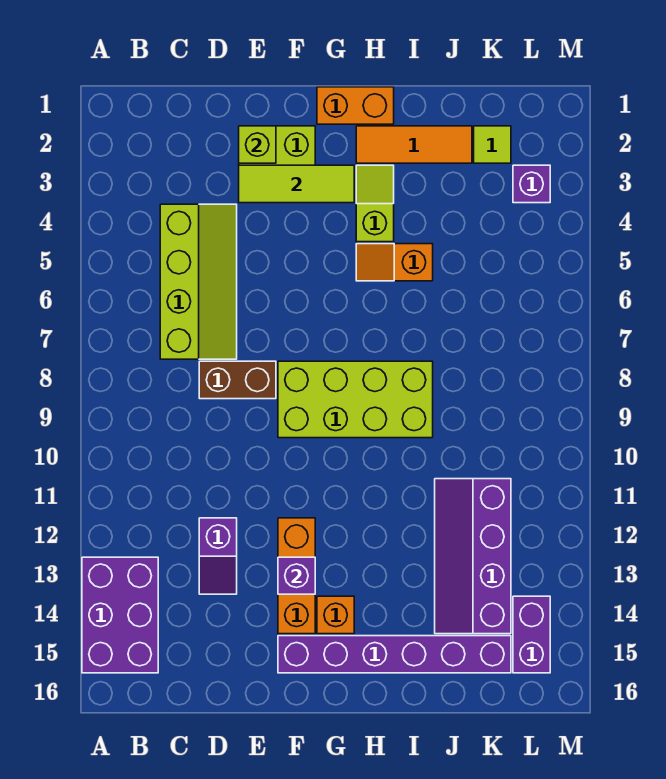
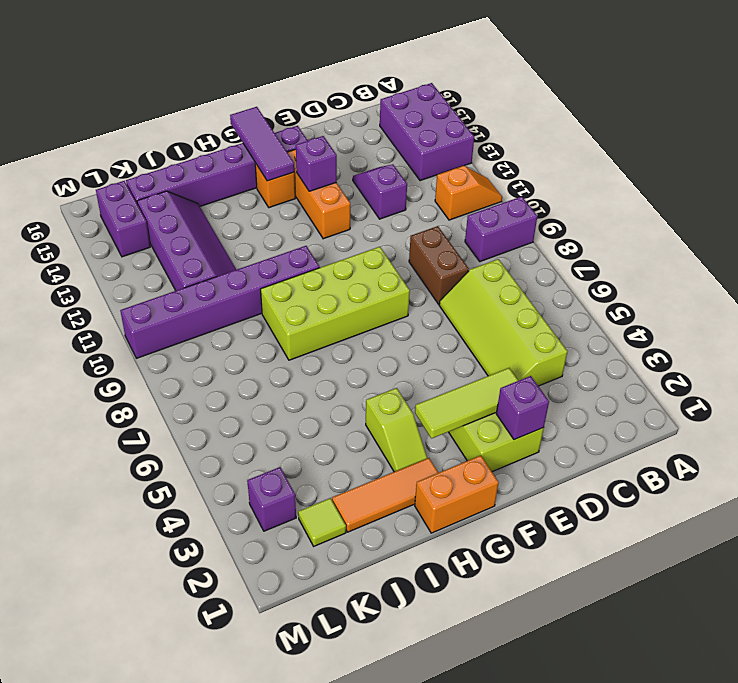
none -> purple brick A9:B9 level 1
brown brick D8:E8 level 1 -> brown brick D8:D9 level 1
lime brick E2 level 2 -> purple brick E2 level 2
none -> purple tile G14:G16 level 2
orange slope H5:I5 level 1 top I -> orange slope A11:B11 level 1 top B
none -> purple brick H10:M10 level 1

